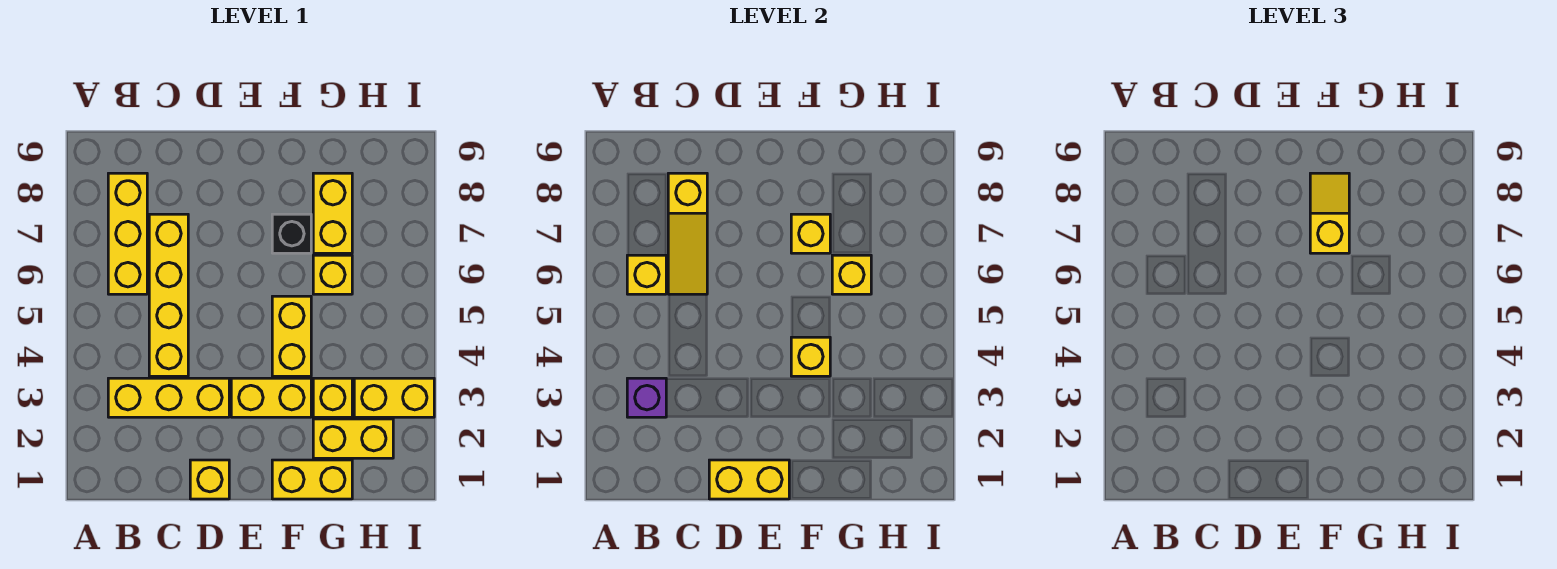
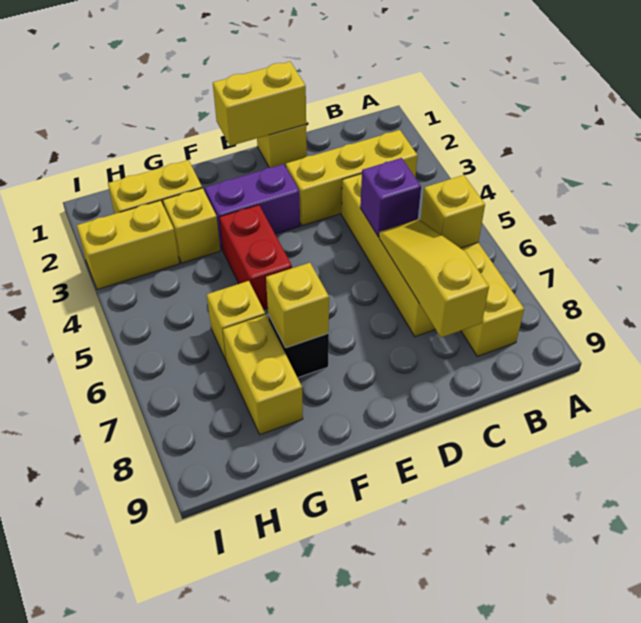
purple brick B3 level 2 -> purple brick C5 level 2
yellow brick E3:F3 level 1 -> purple brick E3:F3 level 1
yellow brick F1:G1 level 1 -> none
yellow brick F4:F5 level 1 -> red brick F4:F5 level 1
yellow brick F4 level 2 -> none
yellow slope F7:F8 level 3 top 7 -> none
yellow brick G6 level 2 -> none

